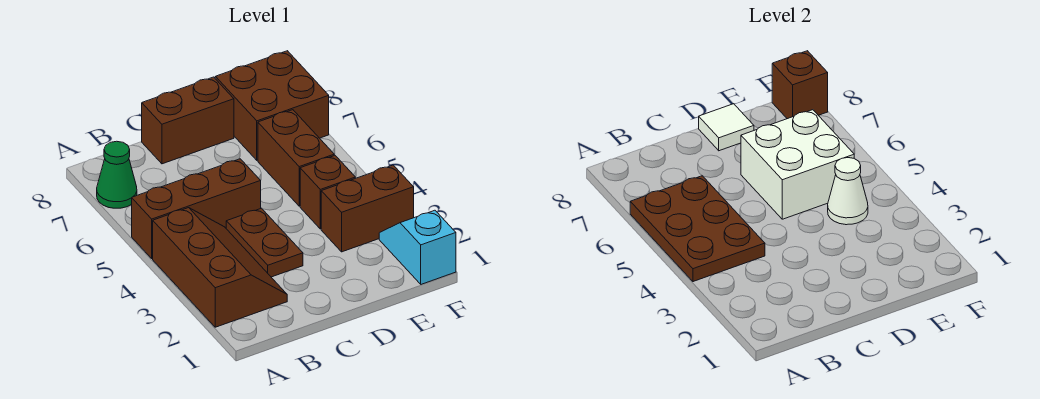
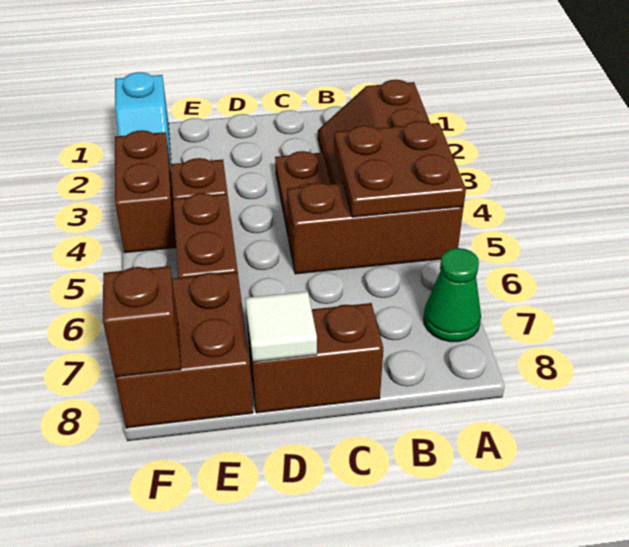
brown plate A4:B6 level 2 -> brown plate A4:B5 level 2
white brick D5:E6 level 2 -> none
brown brick E3:F3 level 1 -> brown brick F3:F4 level 1
white cone E4 level 2 -> none

